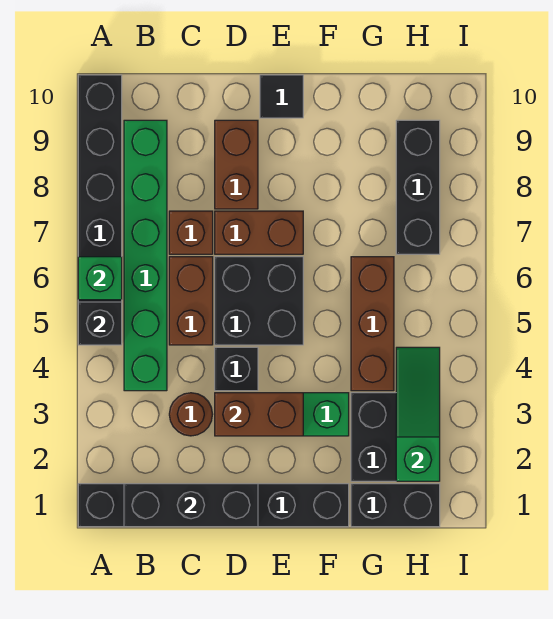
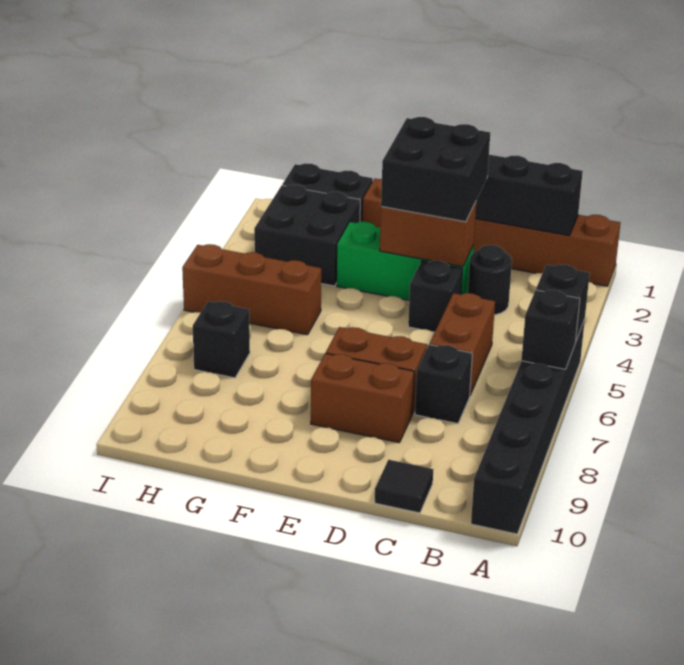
black brick A1:F1 level 1 -> brown brick A1:F1 level 1
green brick A6 level 2 -> black brick A6 level 2
green brick B4:B9 level 1 -> none
brown round brick C3 level 1 -> black round brick C3 level 1
brown brick C7 level 1 -> black brick C7 level 1
black brick D5:E6 level 1 -> black brick D2:E3 level 3
brown brick D8:D9 level 1 -> brown brick D8:E8 level 1
black tile E10 level 1 -> black tile C10 level 1
brown brick G4:G6 level 1 -> brown brick G5:I5 level 1
green slope H2:H4 level 2 top 2 -> none
black brick H7:H9 level 1 -> black brick H7 level 1

